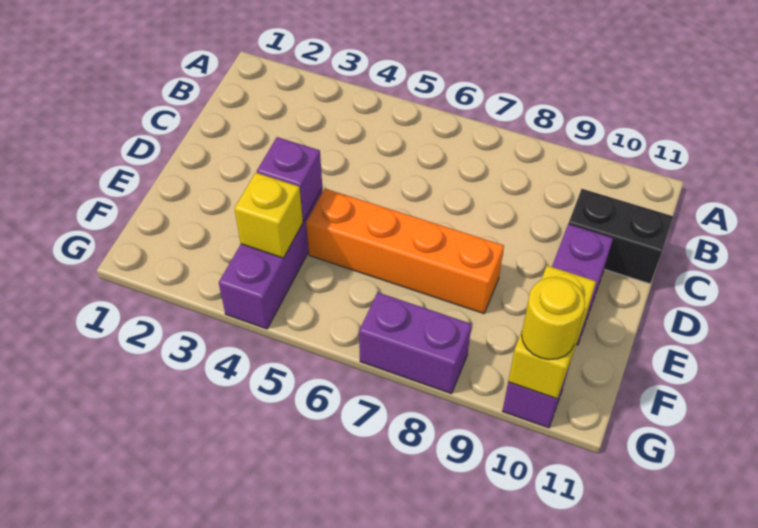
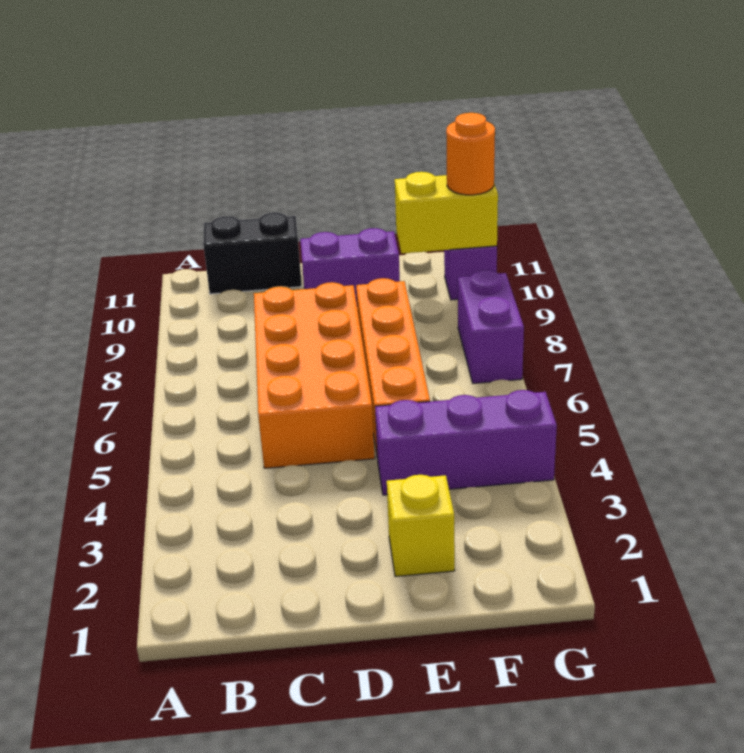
none -> orange brick C5:D8 level 1
black brick C10:C11 level 1 -> black brick B11:C11 level 1
purple brick E4 level 2 -> none
yellow brick F4 level 2 -> yellow brick E2 level 1
yellow round brick G10 level 3 -> orange round brick G10 level 3

